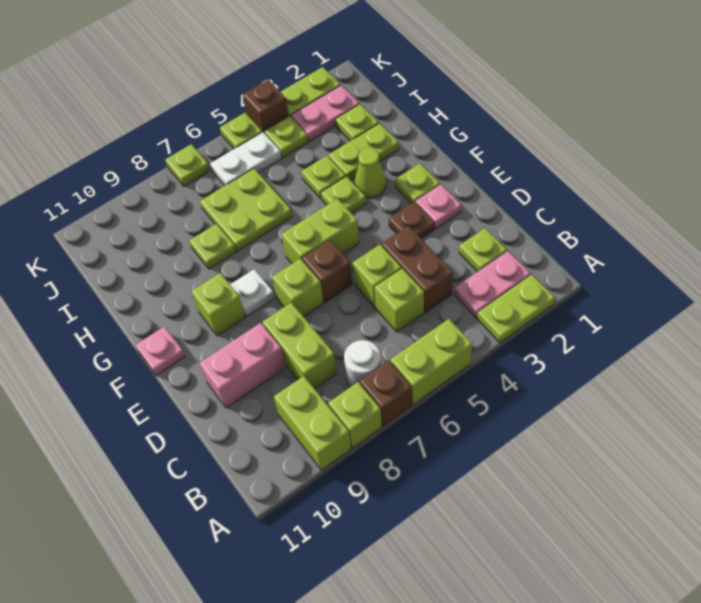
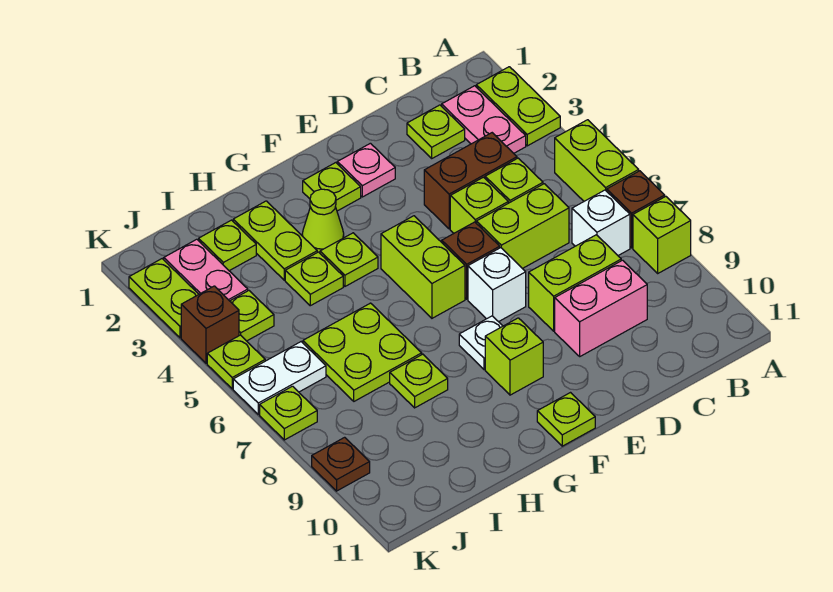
lime brick A9:B9 level 1 -> lime brick C6:D6 level 1
white round brick B7 level 1 -> white brick B7 level 1
pink brick D9:D10 level 1 -> pink brick C9:D9 level 1
brown plate E3 level 1 -> brown plate K9 level 1
lime brick E7 level 1 -> white brick E7 level 1
pink plate F11 level 1 -> lime plate F11 level 1
white plate J5:J6 level 1 -> white plate J6:K6 level 1

